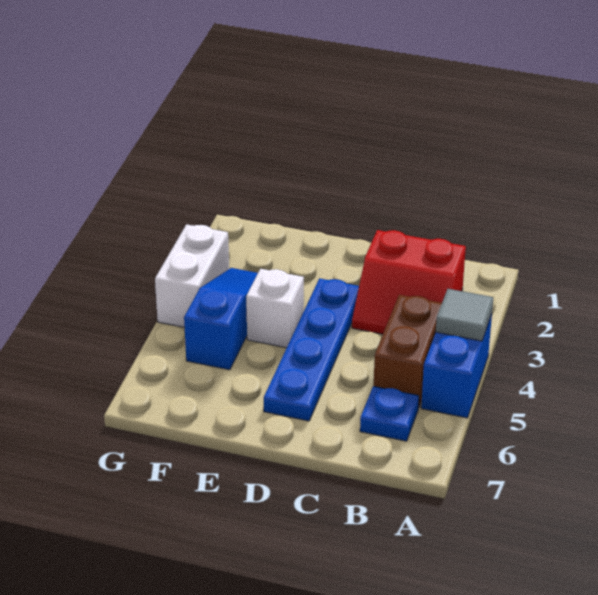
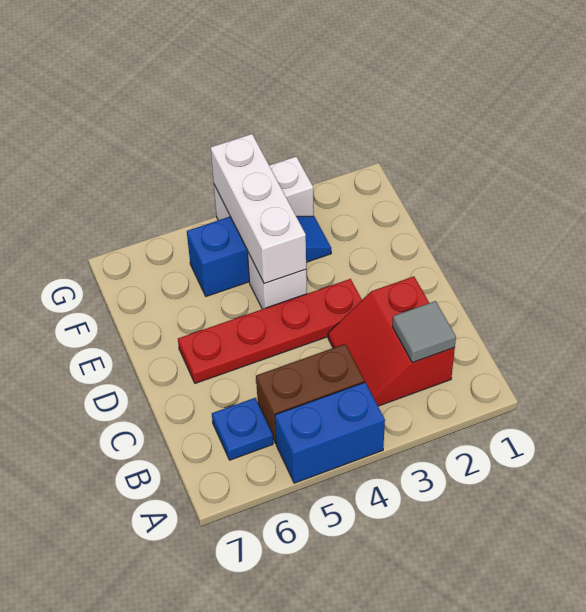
grey tile A4 level 2 -> grey tile B2 level 2
blue plate D3:D6 level 1 -> red plate D3:D6 level 1
none -> white brick E4:G4 level 2

